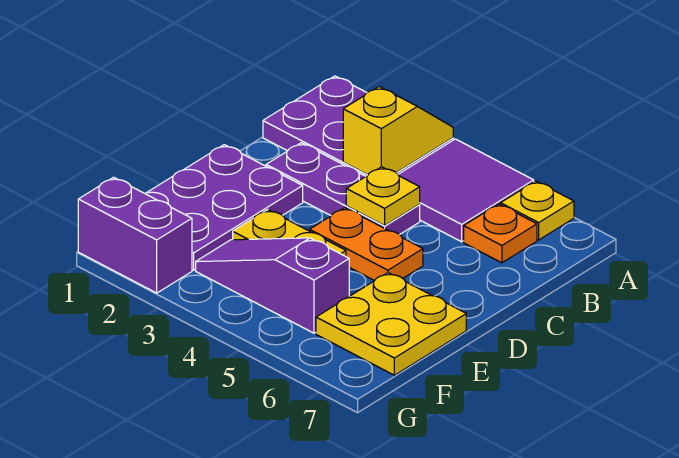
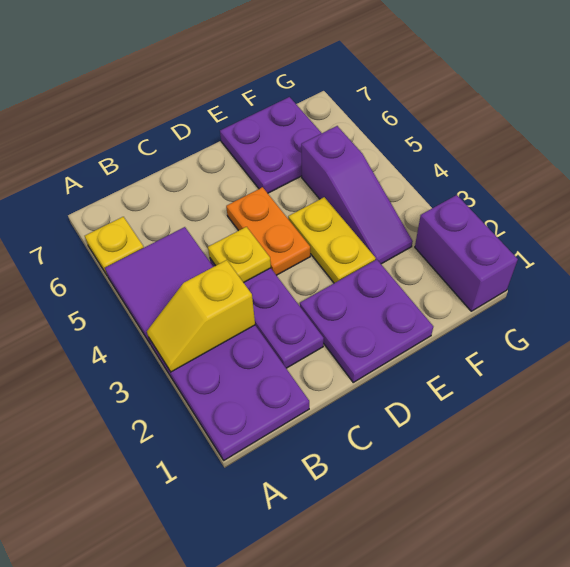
orange plate B6 level 1 -> none
purple plate D1:F2 level 1 -> purple plate D1:E2 level 1
yellow plate E6:F7 level 1 -> purple plate E6:F7 level 1

